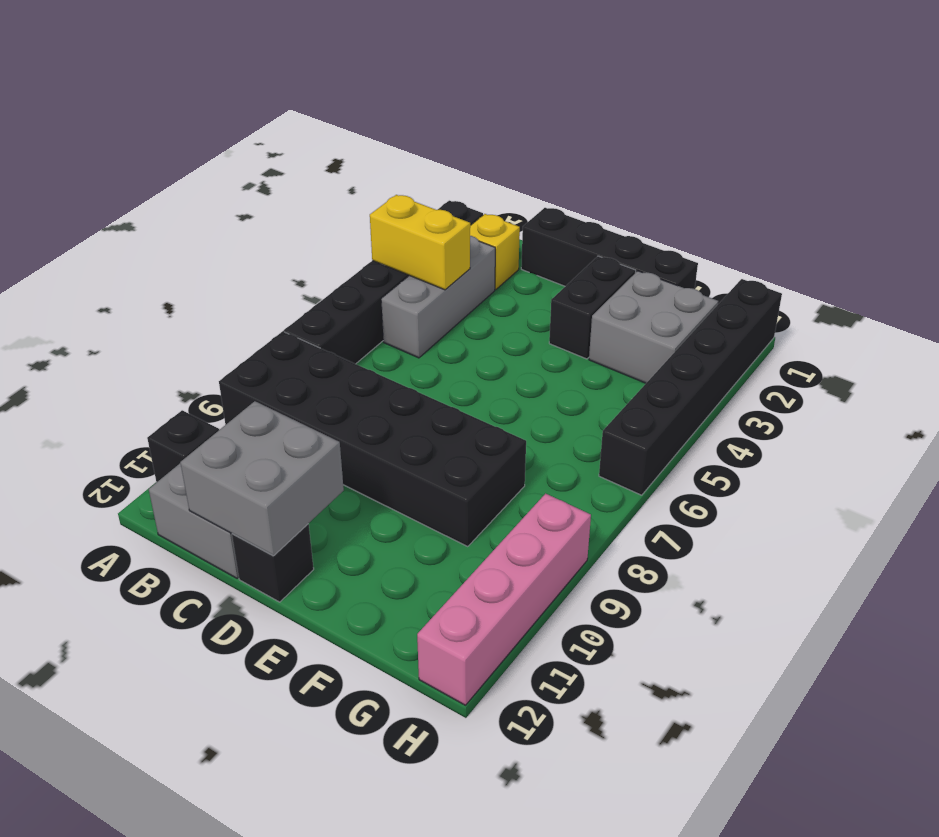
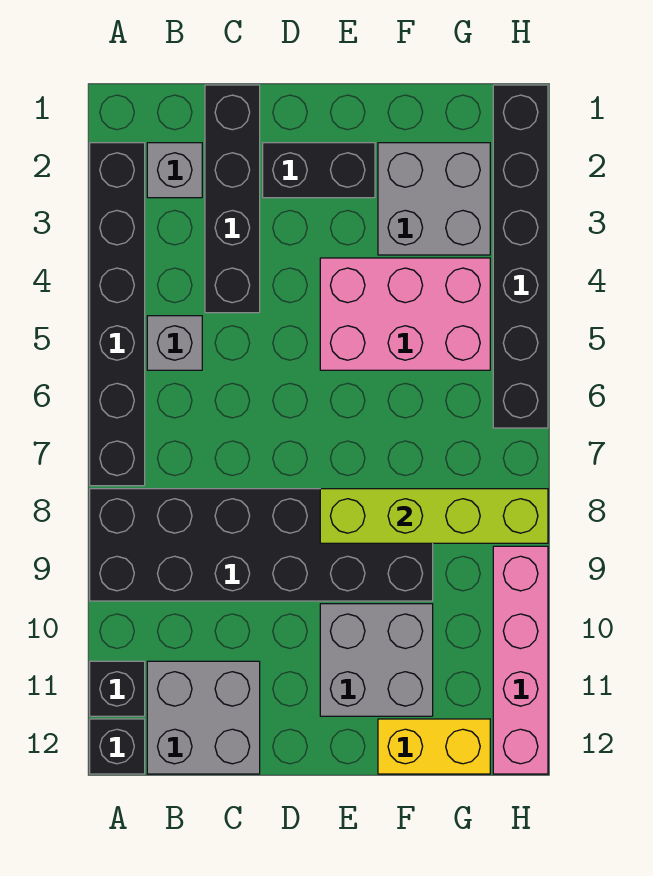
yellow brick A4:B4 level 2 -> yellow brick F12:G12 level 1
yellow brick B2 level 1 -> grey brick B2 level 1
grey brick B3:B5 level 1 -> grey brick B5 level 1
black brick C1:F1 level 1 -> black brick C1:C4 level 1
grey brick C11:D12 level 2 -> grey brick E10:F11 level 1
black brick D12 level 1 -> black brick A12 level 1
black brick E2:E3 level 1 -> black brick D2:E2 level 1
none -> pink brick E4:G5 level 1
none -> lime brick E8:H8 level 2

